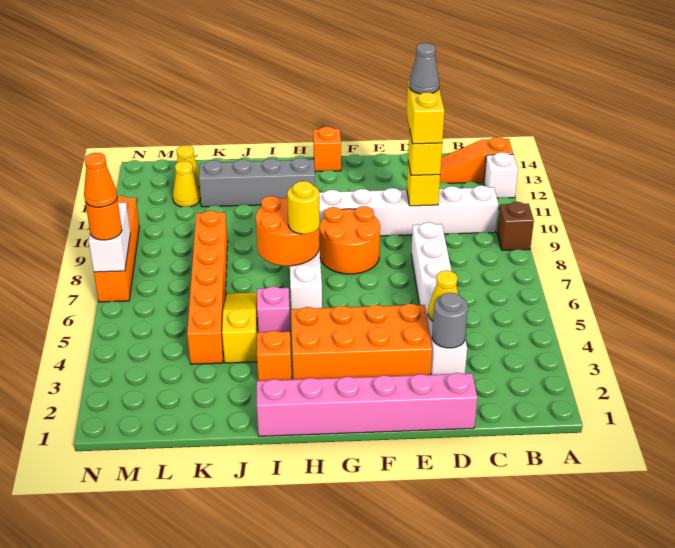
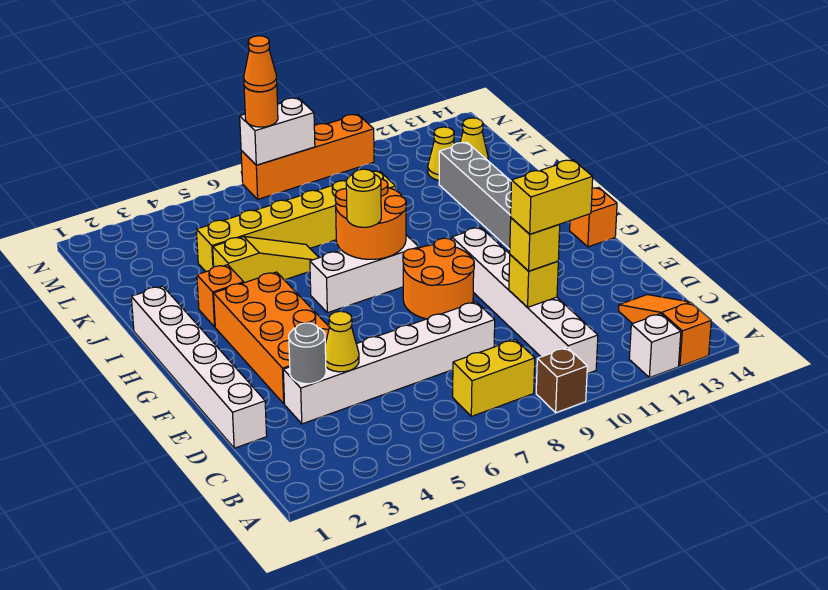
none -> yellow brick B7:B8 level 1
pink brick D1:I1 level 1 -> white brick D1:I1 level 1
grey cone D11 level 5 -> none
pink brick I5 level 1 -> none
orange brick K4:K9 level 1 -> yellow brick K4:K9 level 1

